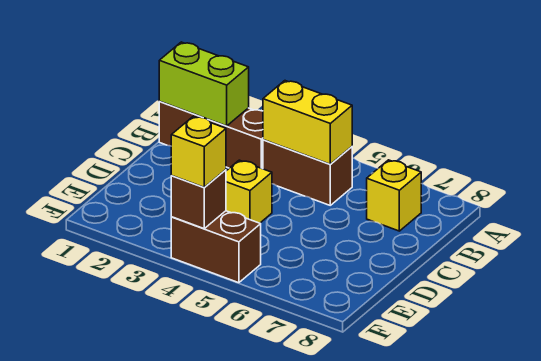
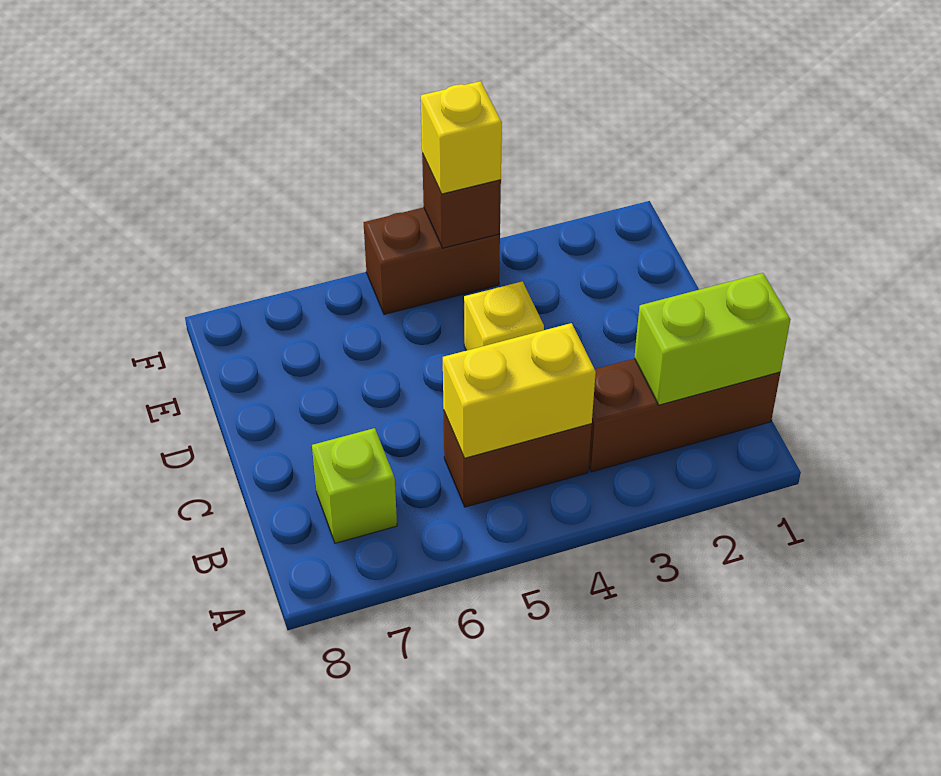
yellow brick B7 level 1 -> lime brick B7 level 1

